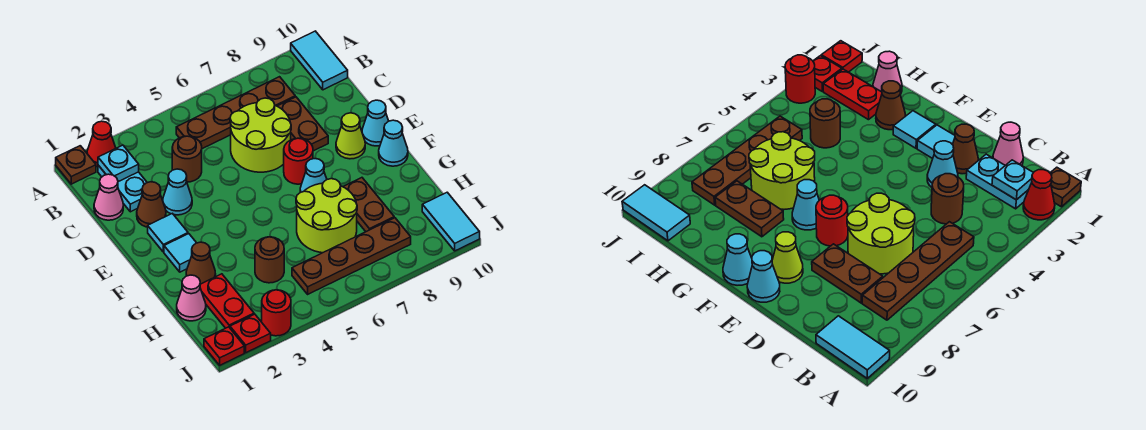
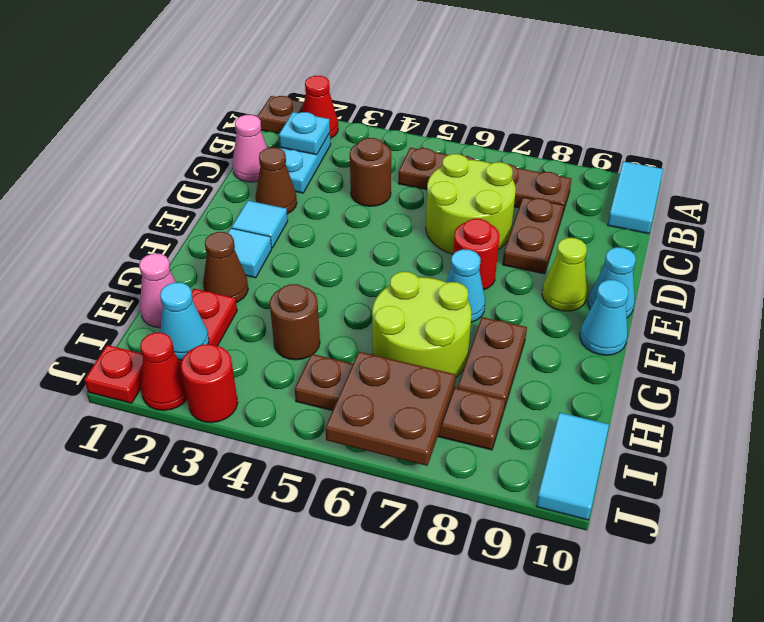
cyan cone D3 level 1 -> cyan cone I2 level 2
none -> brown plate I6:J7 level 2
red plate J2 level 1 -> red cone J2 level 1

